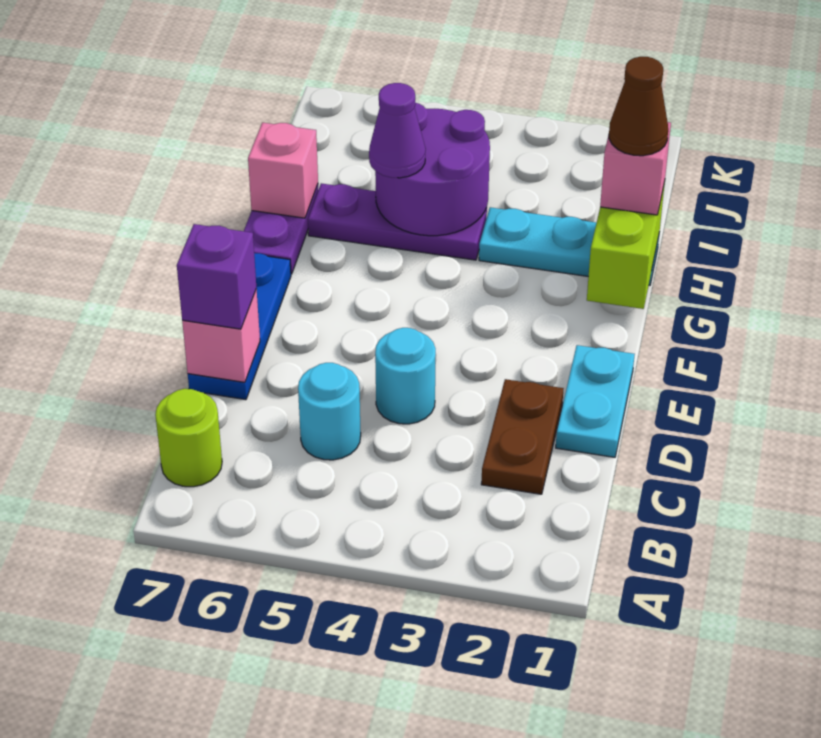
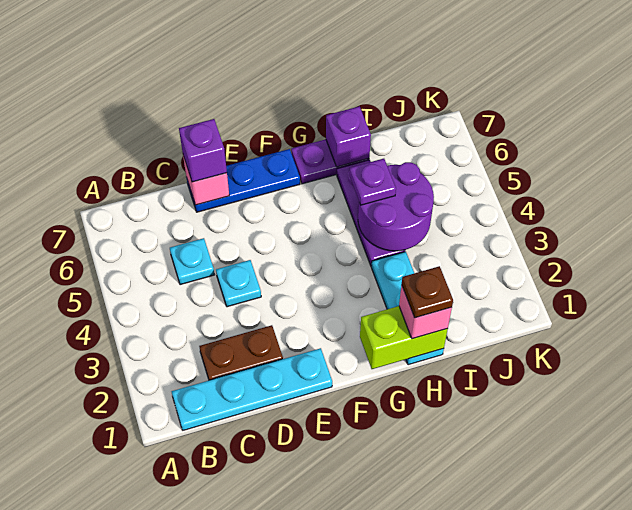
lime round brick B7 level 1 -> none
cyan round brick C5 level 1 -> cyan plate C5 level 1
cyan plate D1:E1 level 1 -> cyan plate B1:E1 level 1
cyan round brick D4 level 1 -> cyan plate D4 level 1
brown cone H1 level 4 -> brown plate H1 level 4
purple cone H5 level 3 -> purple plate H5 level 3
pink brick H7 level 2 -> purple brick H7 level 2

